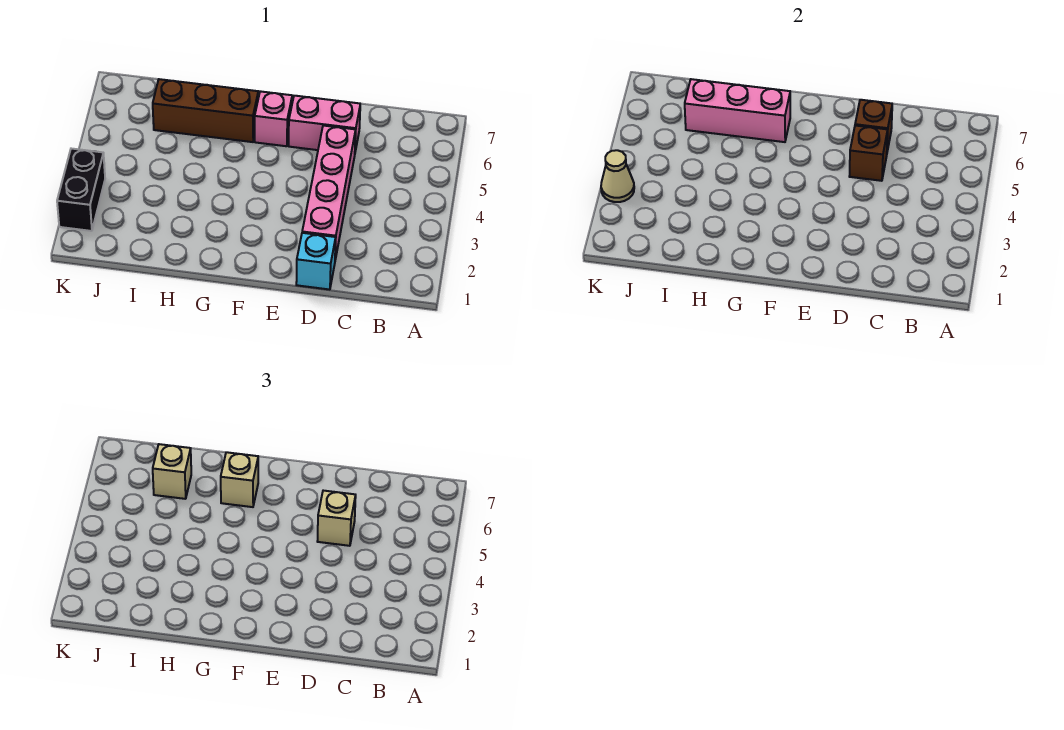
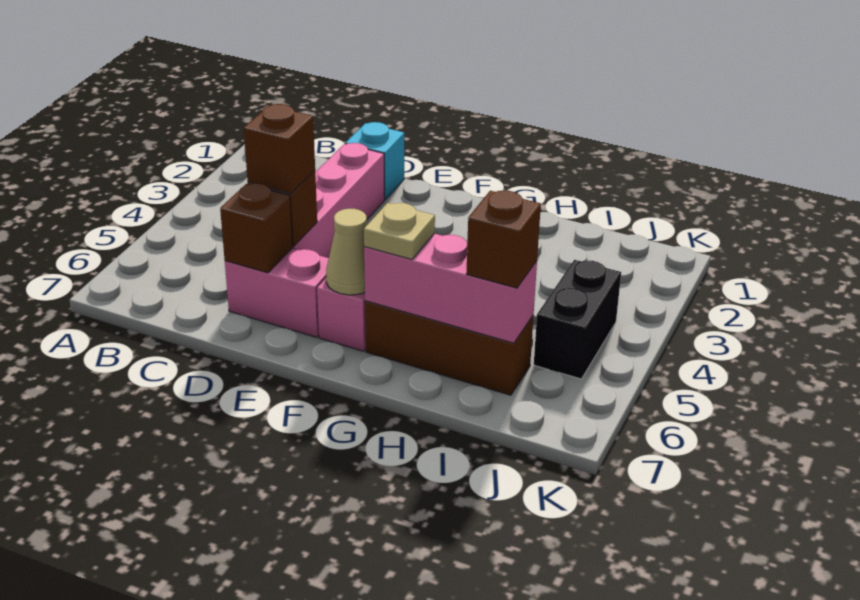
tan brick D5 level 3 -> brown brick D5 level 3
tan brick G6 level 3 -> tan plate G6 level 3
tan brick I6 level 3 -> brown brick I6 level 3
black brick K2:K3 level 1 -> black brick J4:J5 level 1
tan cone K3 level 2 -> tan cone F6 level 2

